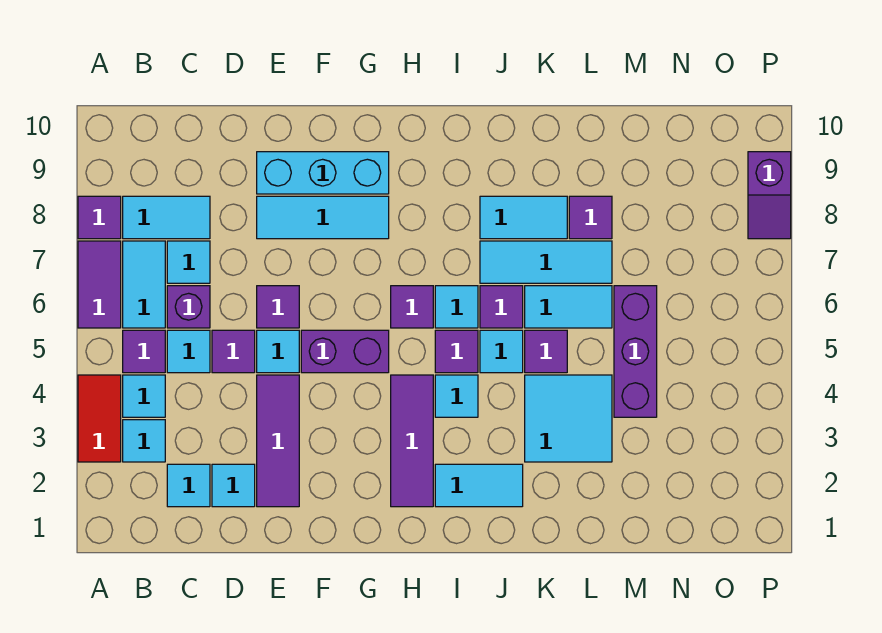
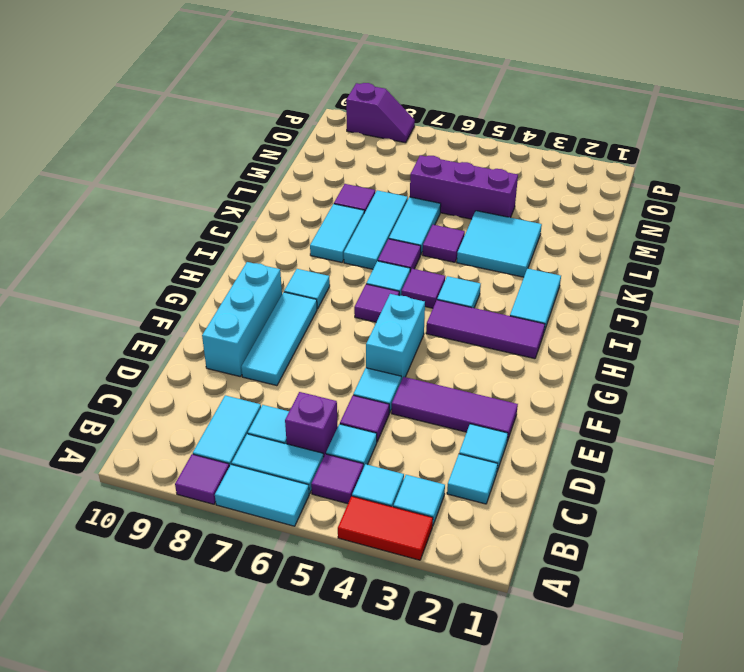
purple tile A6:A7 level 1 -> cyan tile A6:A7 level 1
purple tile E6 level 1 -> none
purple brick F5:G5 level 1 -> cyan brick F5:G5 level 1
cyan tile J5 level 1 -> cyan tile H8 level 1

